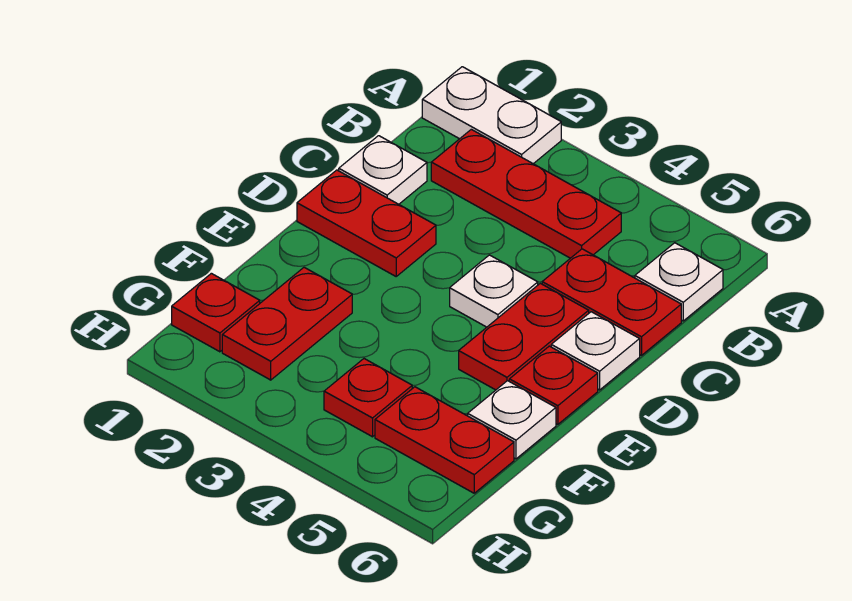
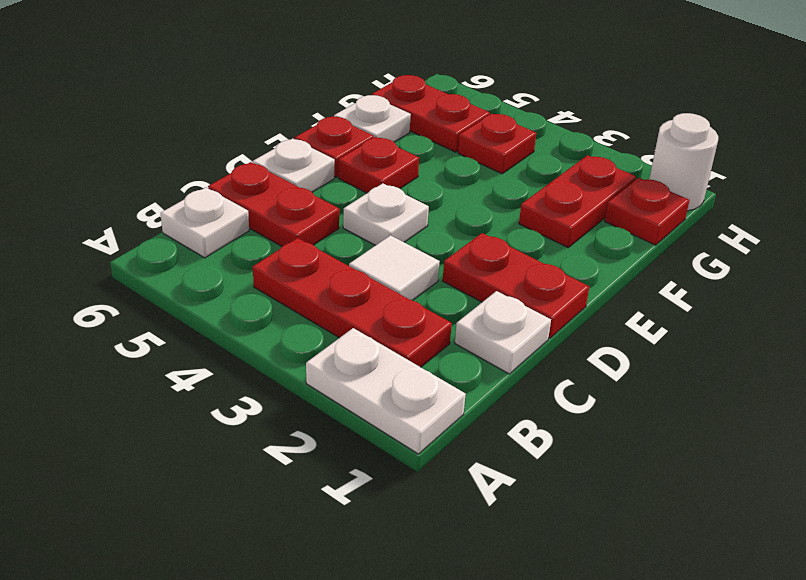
none -> white tile C3 level 1
red plate D5:E5 level 1 -> red plate E5 level 1
none -> white round brick H1 level 1

